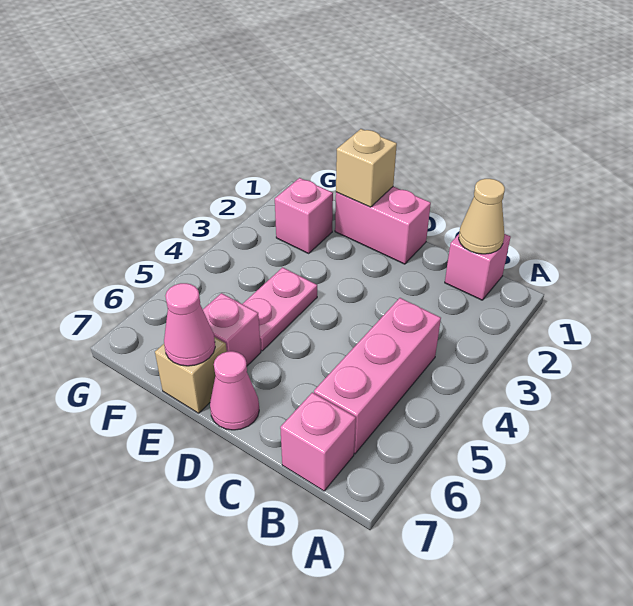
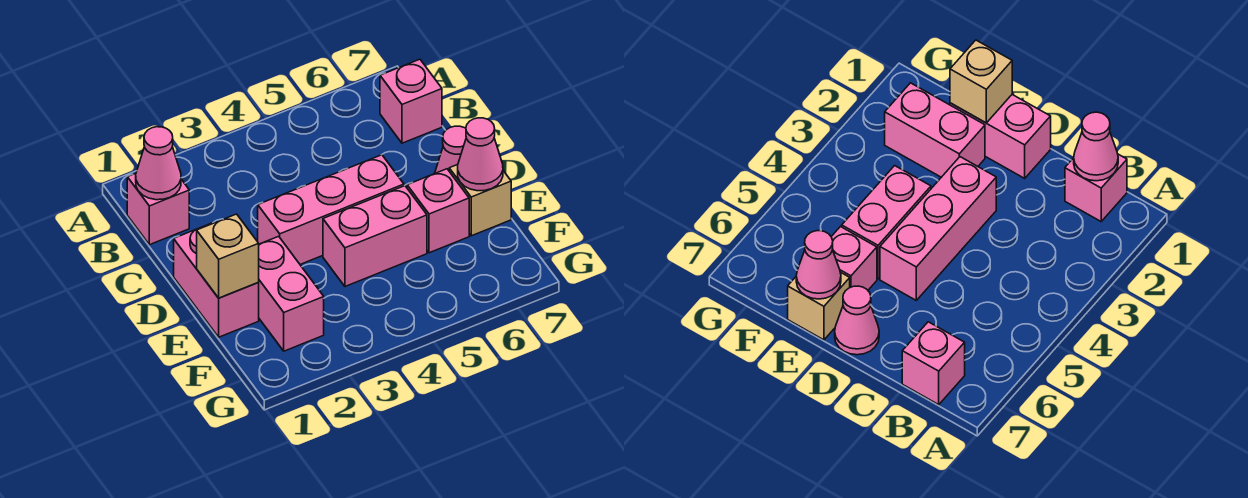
tan cone B1 level 2 -> pink cone B1 level 2
pink brick B4:B6 level 1 -> pink brick D3:D5 level 1
pink plate E4:E5 level 1 -> pink brick E4:E5 level 1
pink brick F2 level 1 -> pink brick E2:F2 level 1

